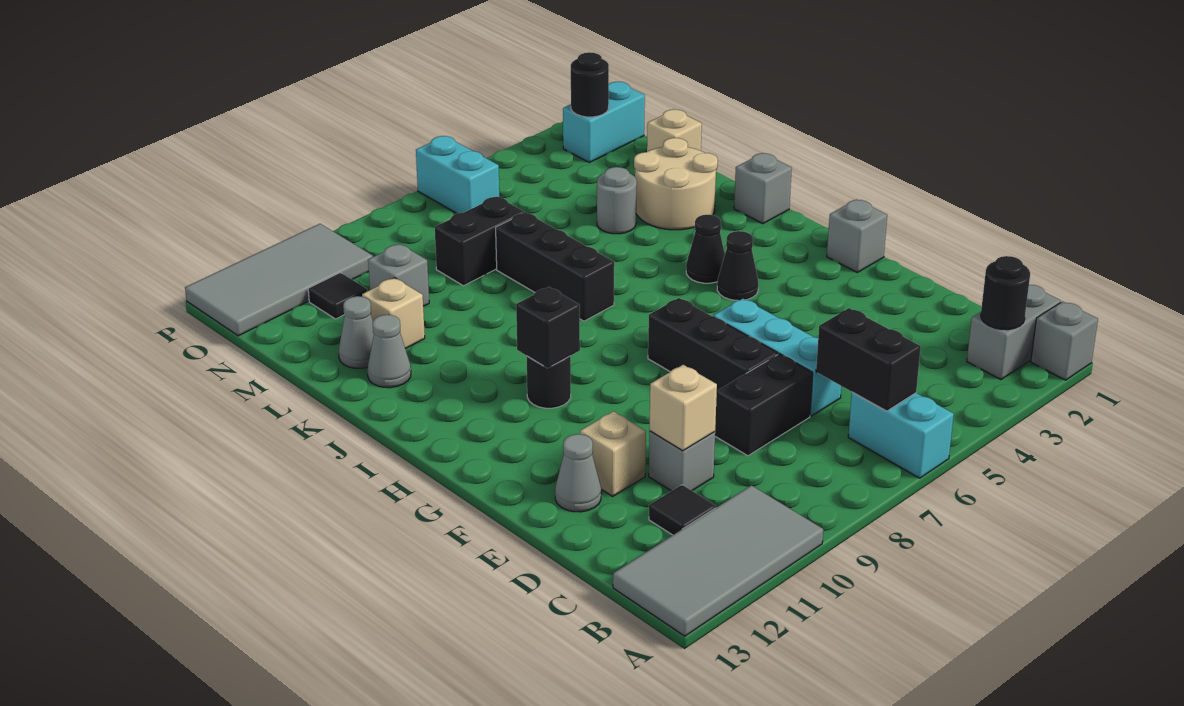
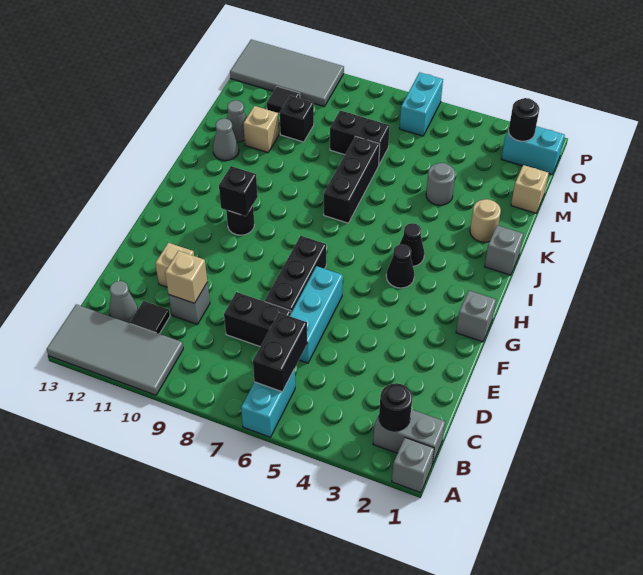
grey cone E12 level 1 -> grey cone C12 level 1
tan round brick K2:L3 level 1 -> tan round brick K2 level 1
grey brick M10 level 1 -> black brick M10 level 1

